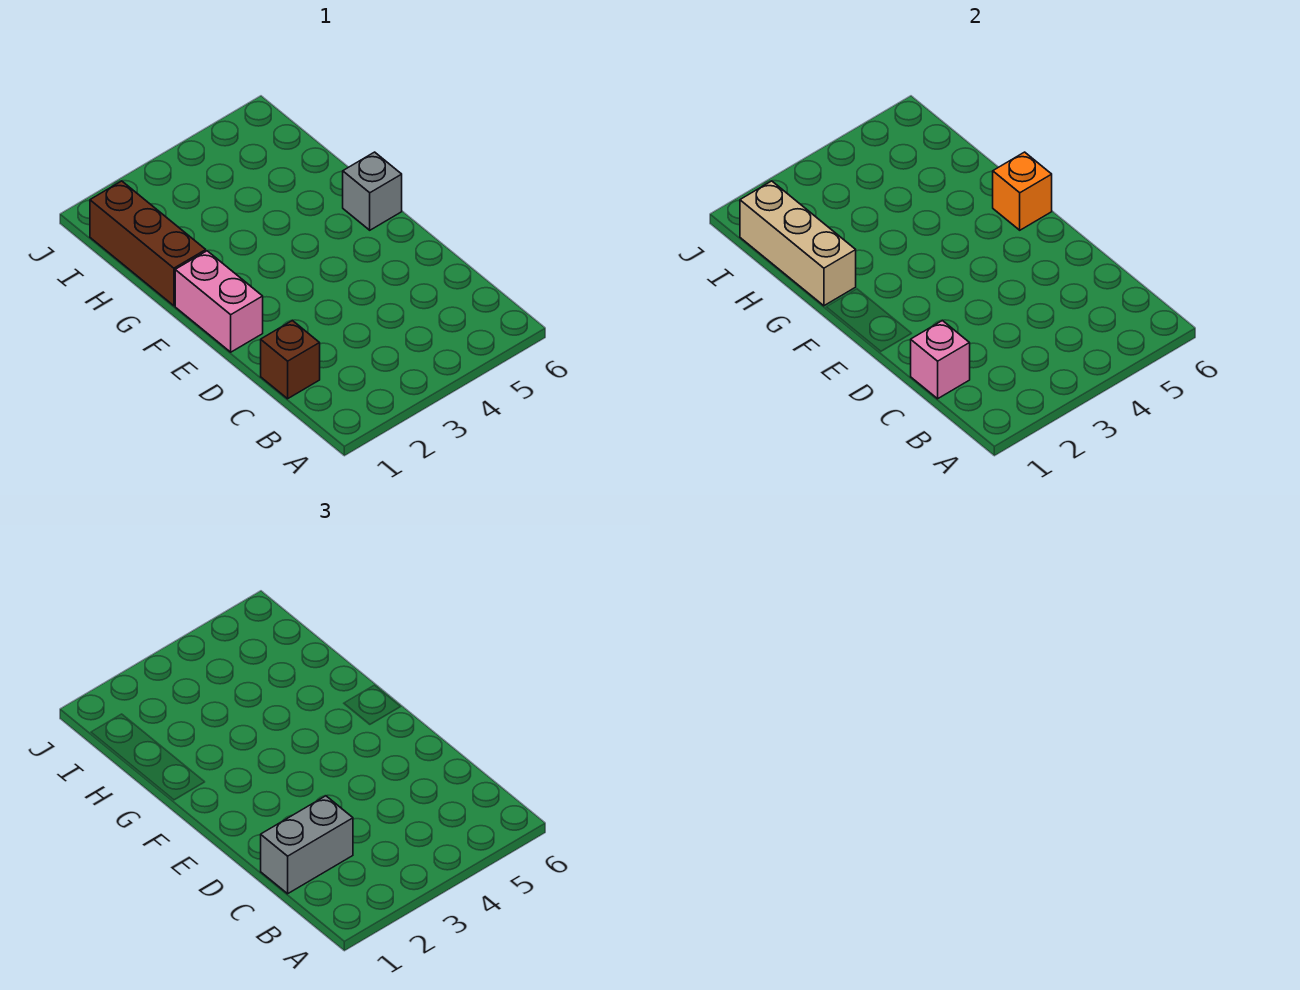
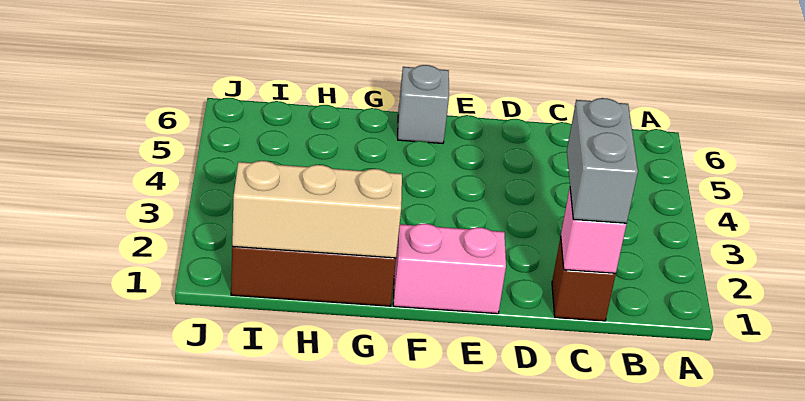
orange brick F6 level 2 -> none

